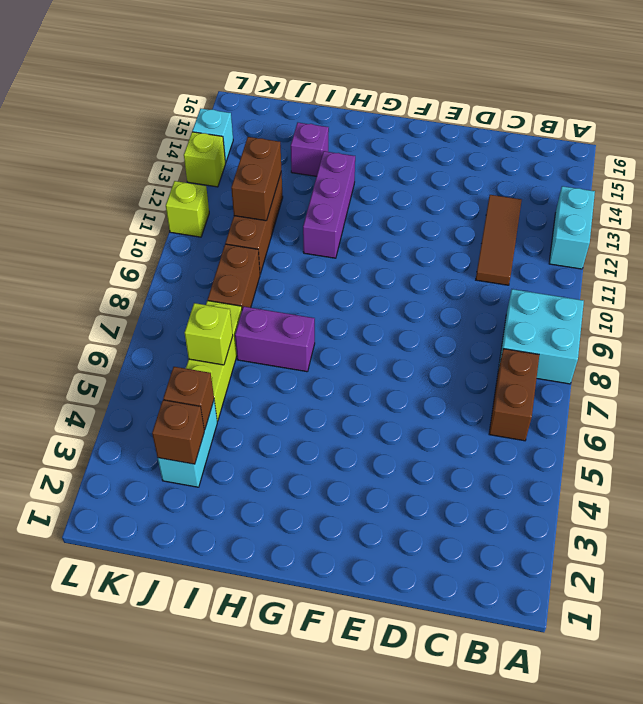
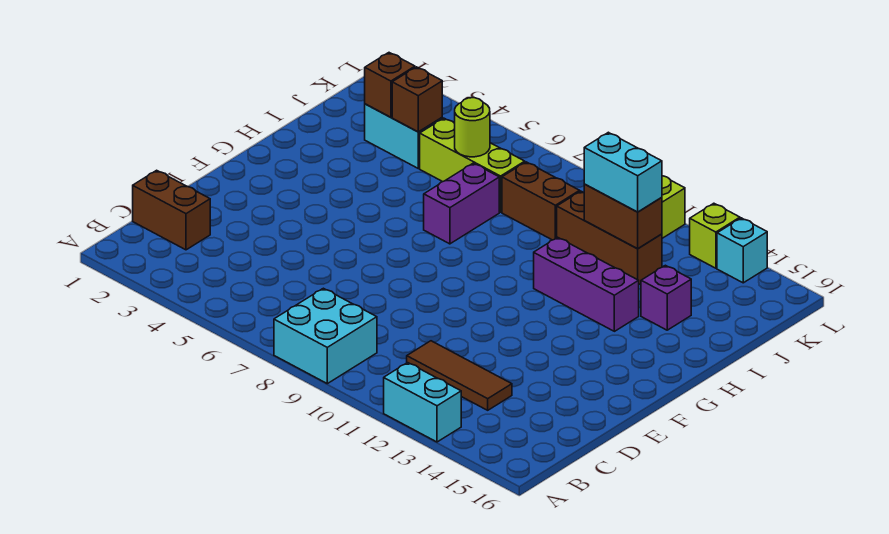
brown brick B6:B7 level 1 -> brown brick C1:C2 level 1
lime brick J6 level 2 -> lime round brick J6 level 2
none -> cyan brick J11:J12 level 3

